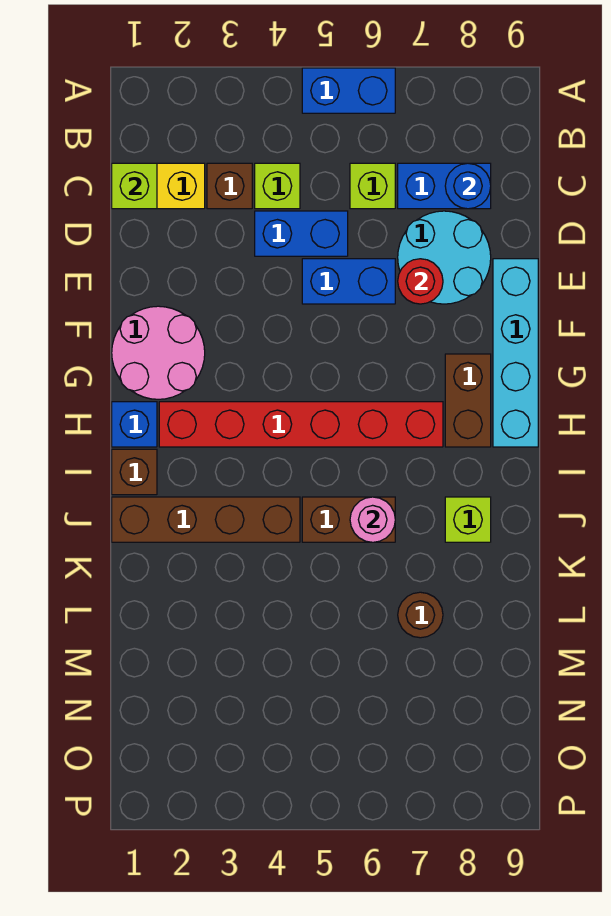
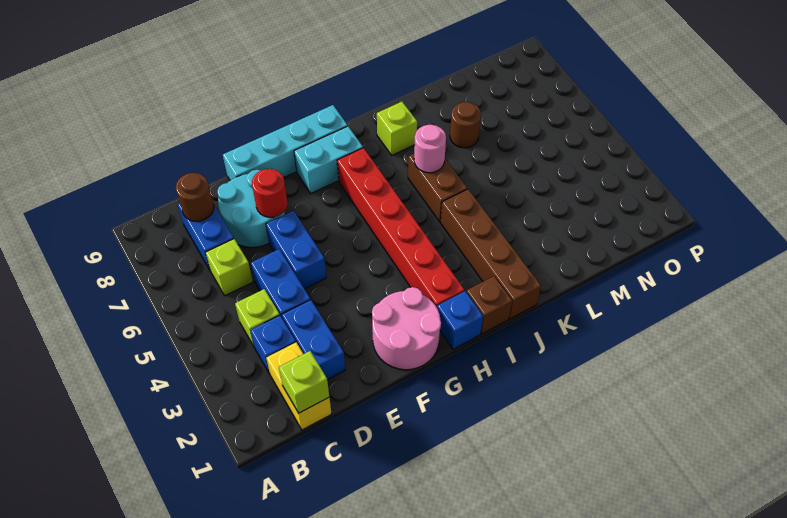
blue brick A5:A6 level 1 -> blue brick D2:D3 level 1
brown brick C3 level 1 -> blue brick C3 level 1
blue round brick C8 level 2 -> brown round brick C8 level 2
brown brick G8:H8 level 1 -> cyan brick G8:H8 level 1

